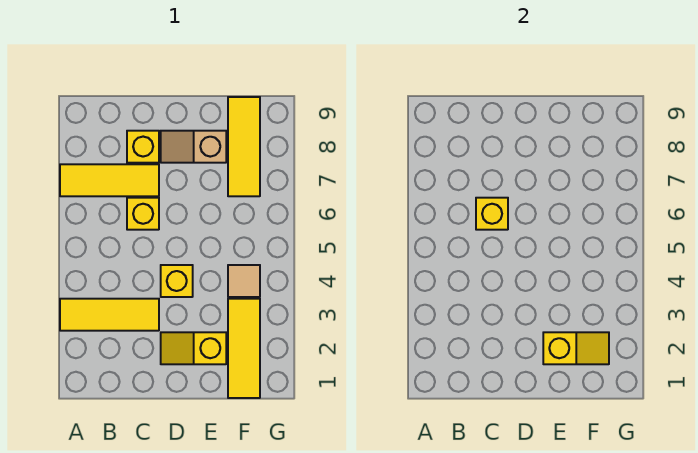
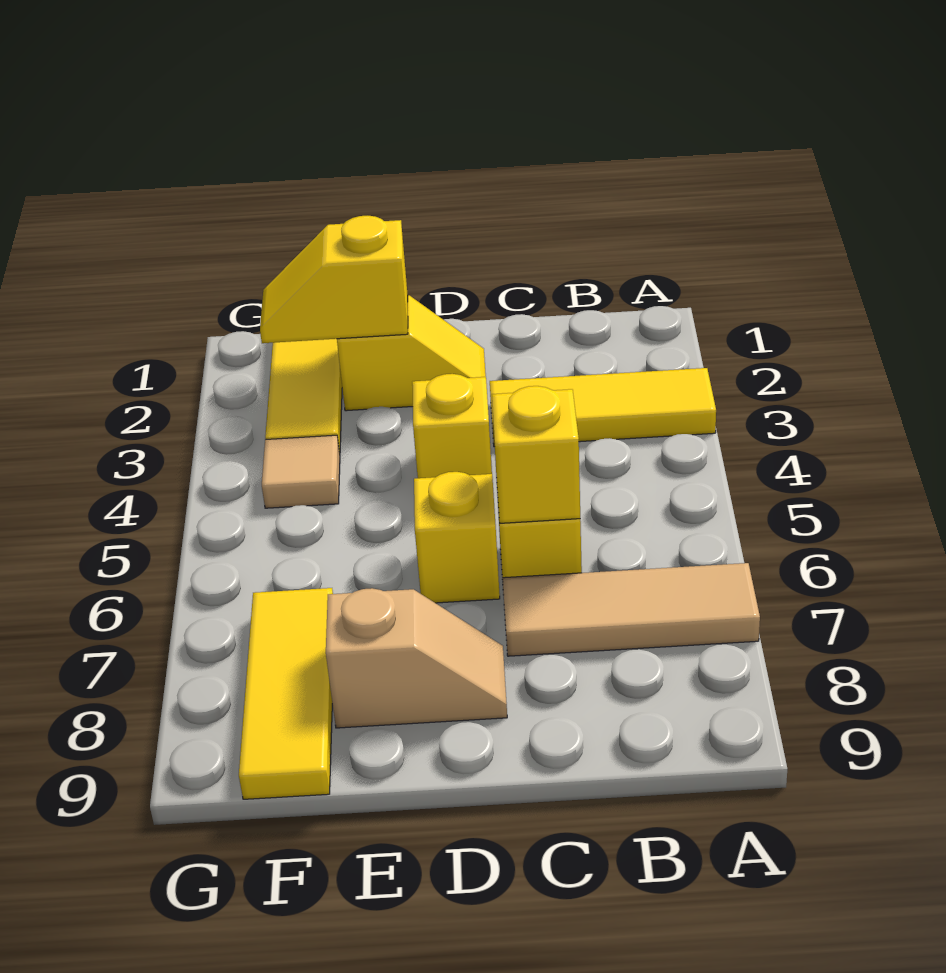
yellow tile A7:C7 level 1 -> tan tile A7:C7 level 1
yellow brick C8 level 1 -> yellow brick D6 level 1

